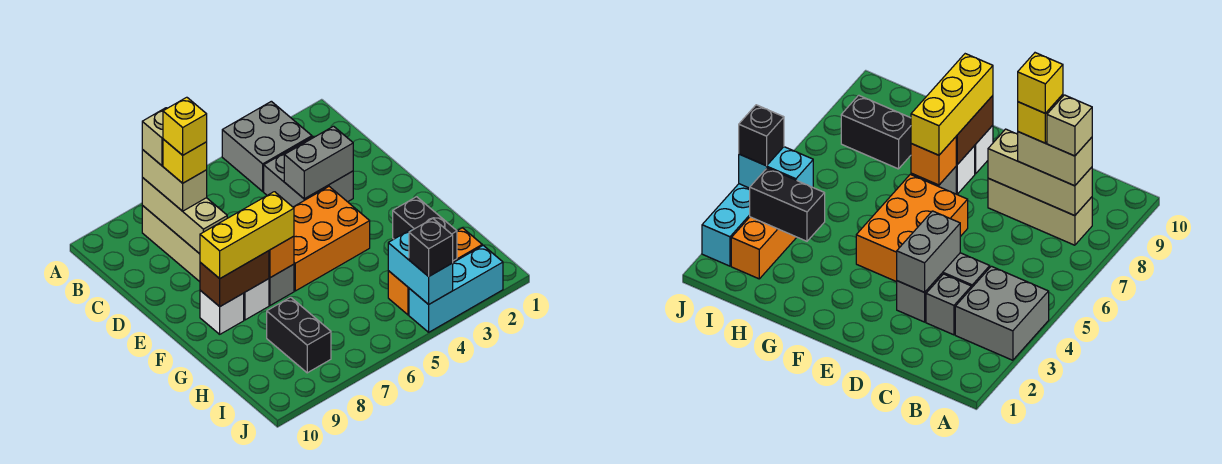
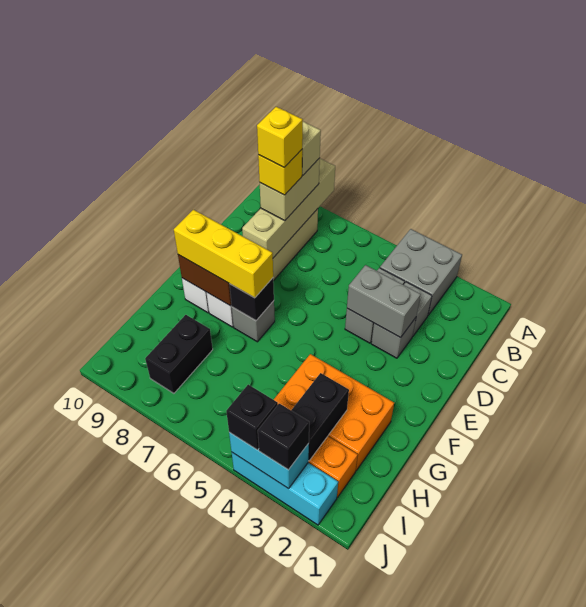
tan brick B8:D8 level 2 -> tan brick A8:D8 level 2
orange brick E4:F6 level 1 -> orange brick G2:H4 level 1
orange brick F7 level 2 -> black brick F7 level 2
cyan brick I4:J4 level 2 -> cyan brick J3:J4 level 2
none -> black brick J3 level 3

